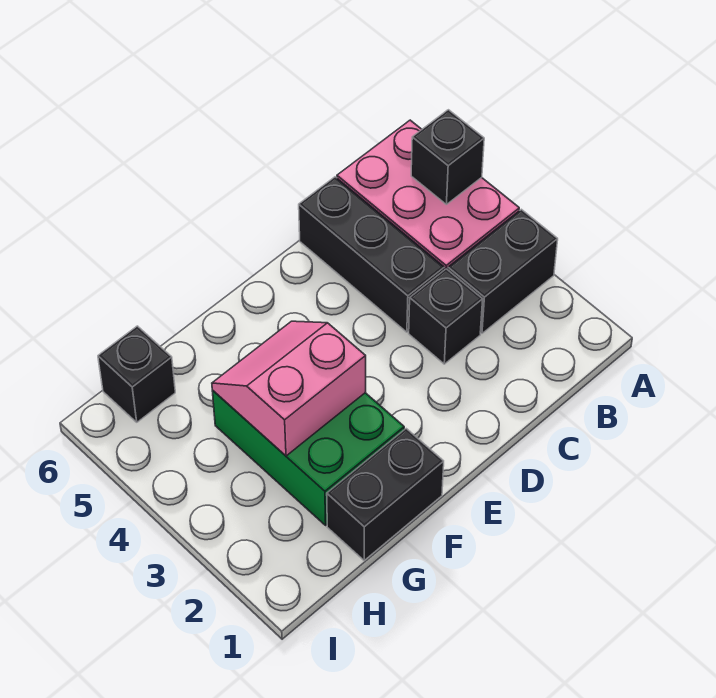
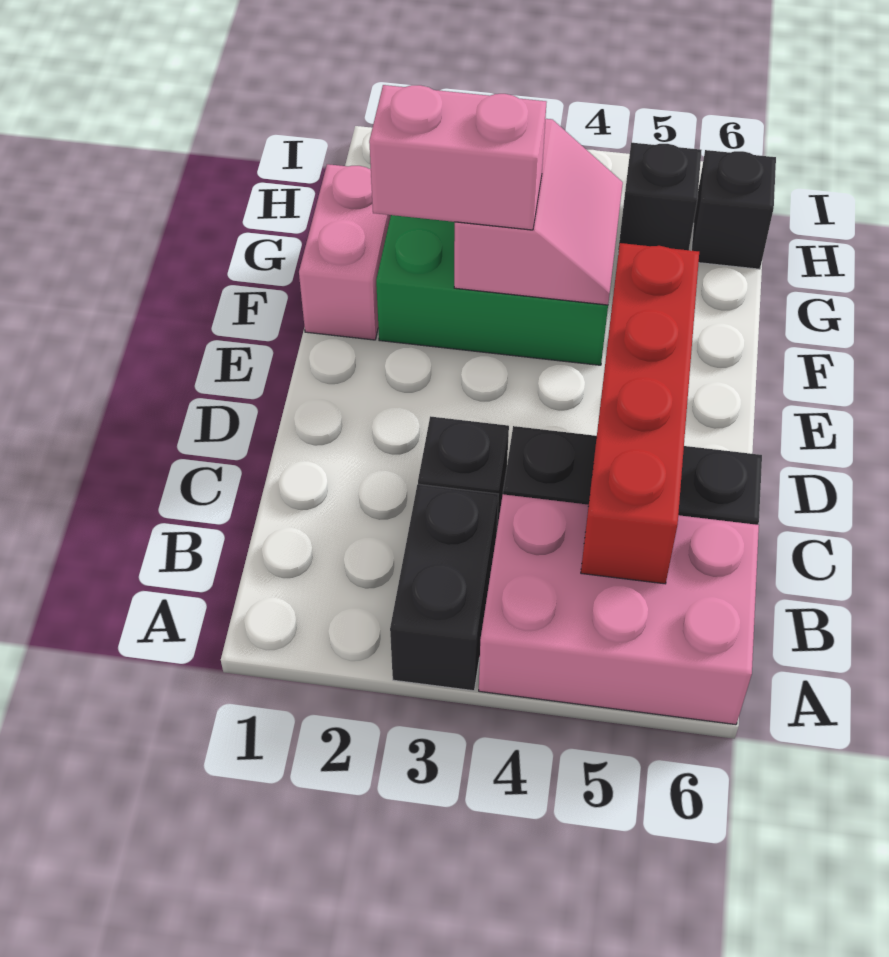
black brick A5 level 2 -> black brick H5 level 1
none -> red brick B5:E5 level 2
black brick F1:G1 level 1 -> pink brick F1:G1 level 1
none -> pink brick F2:F3 level 3

